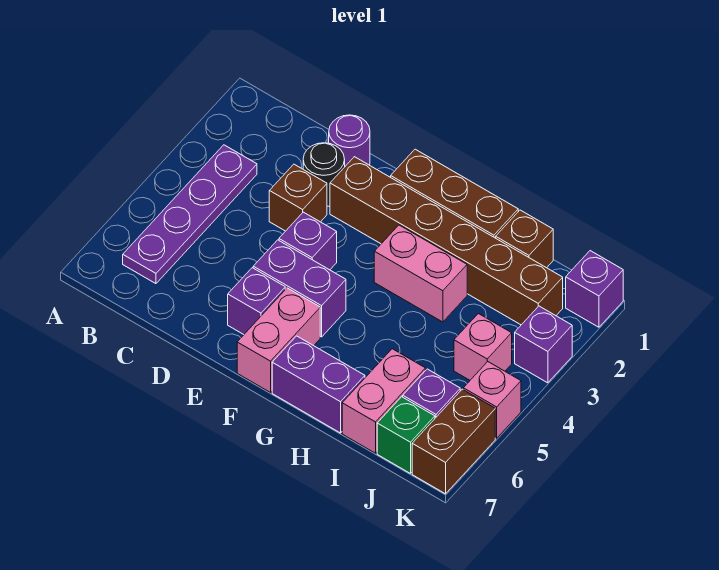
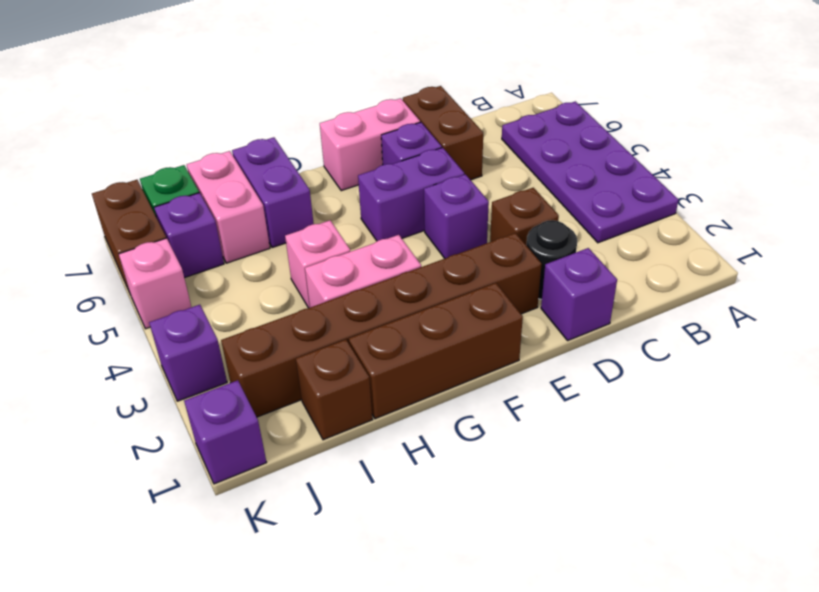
purple plate B3:B6 level 1 -> purple plate A3:B6 level 1
purple round brick D1 level 1 -> purple brick D1 level 1
none -> brown brick D6:D7 level 1
pink brick F6:F7 level 1 -> pink brick E7:F7 level 1
purple brick G7:H7 level 1 -> purple brick H6:H7 level 1
pink brick J4 level 1 -> pink brick H4 level 1

